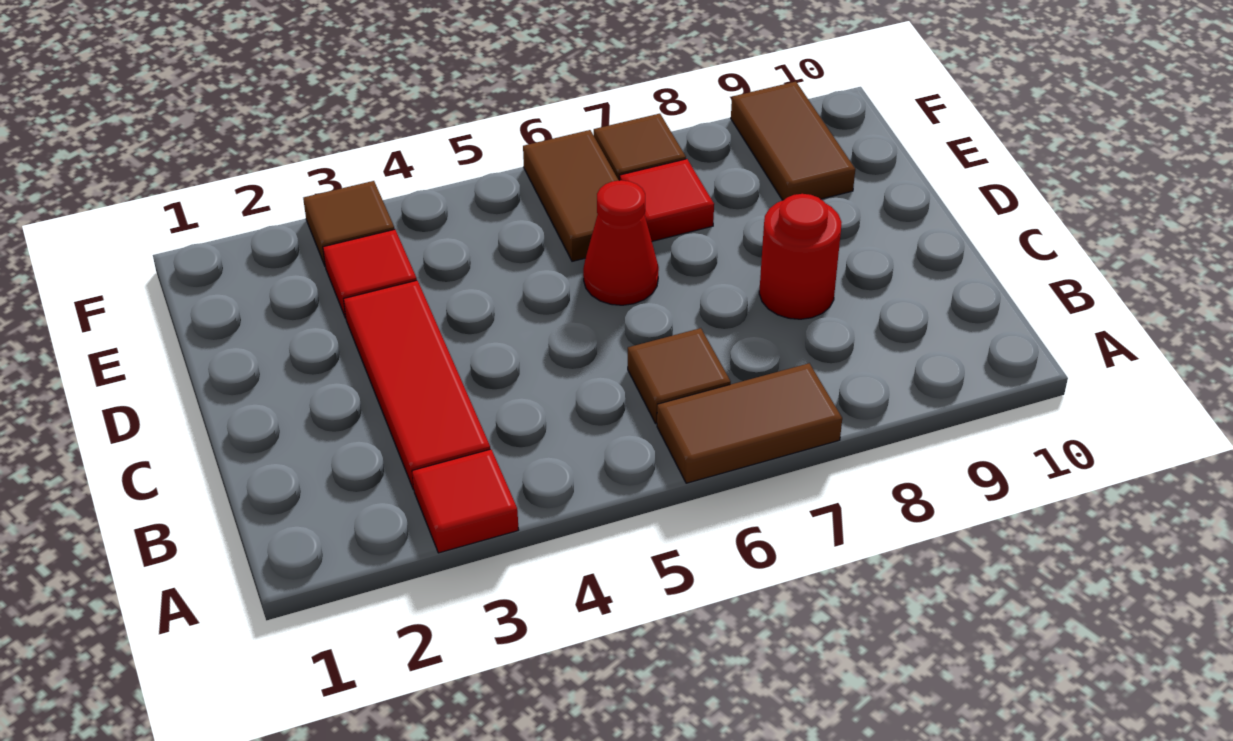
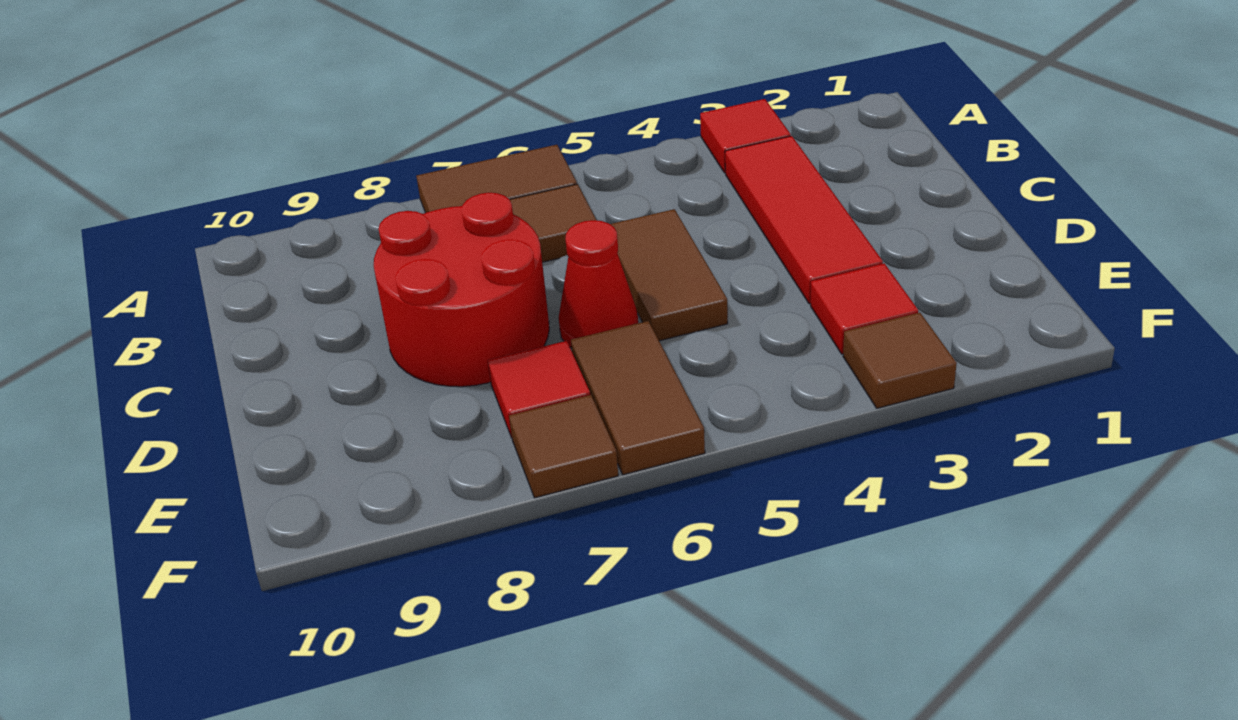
red round brick C8 level 1 -> red round brick C7:D8 level 1
brown tile E9:F9 level 1 -> brown tile C5:D5 level 1

